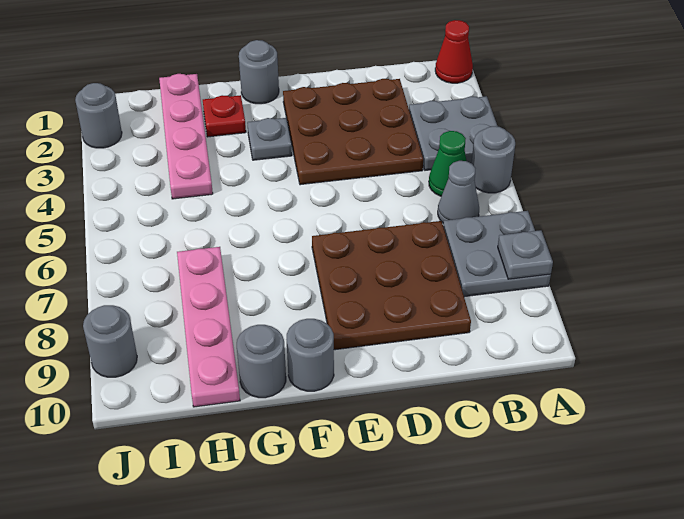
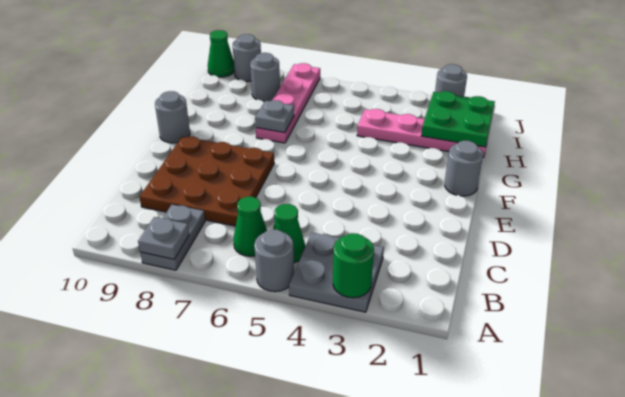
red cone A1 level 1 -> none
none -> green round brick A3 level 2
grey plate A7:B8 level 1 -> grey plate A8:B8 level 1
grey cone B6 level 1 -> green cone B6 level 1
brown plate C2:E4 level 1 -> none
grey plate F3 level 1 -> grey plate G7 level 2
red plate G2 level 1 -> none
grey round brick G10 level 1 -> grey round brick I8 level 1
none -> green plate H1:I2 level 2
pink plate H7:H10 level 1 -> pink plate G7:J7 level 1
none -> green cone J10 level 1

